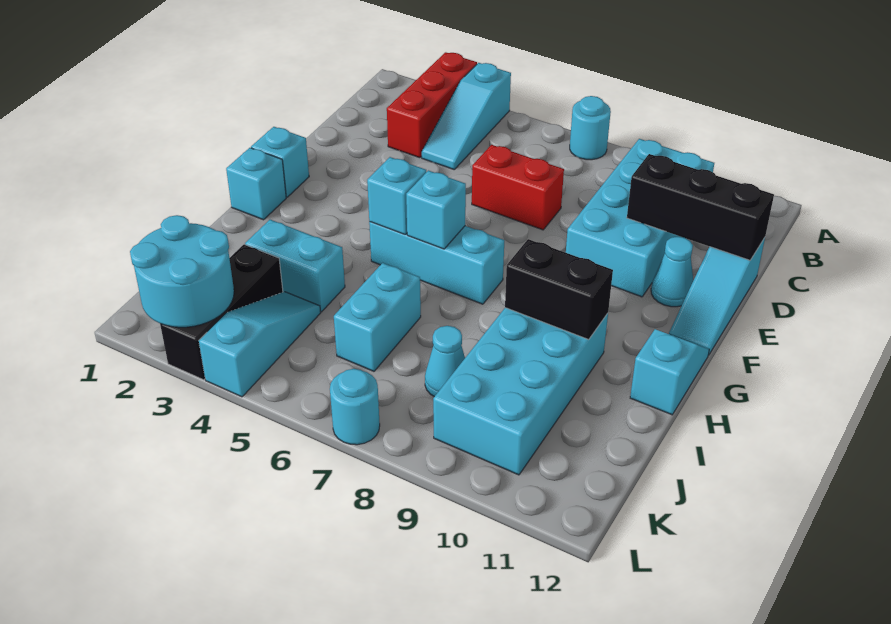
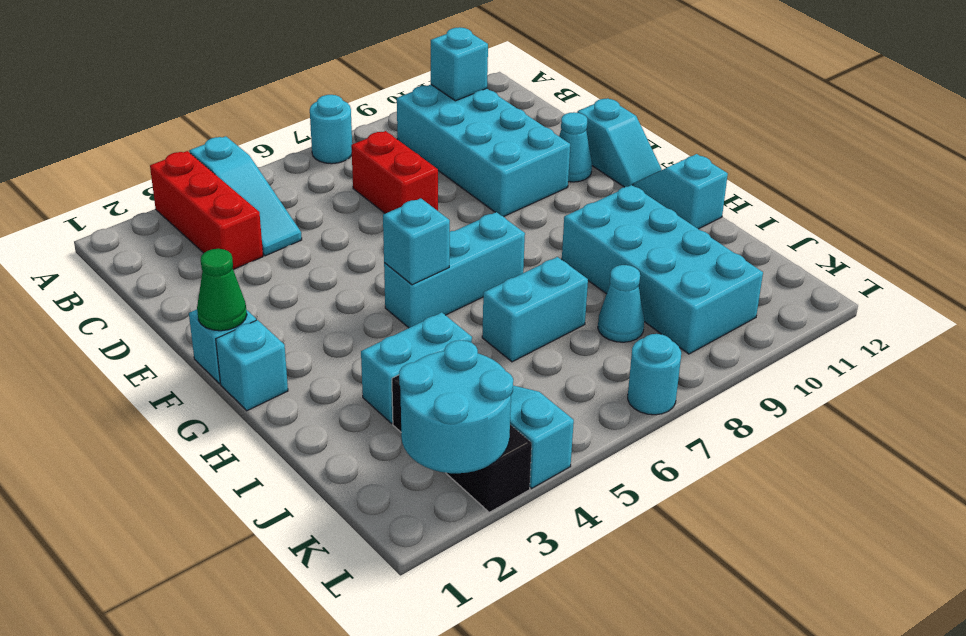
red brick D6:D7 level 1 -> red brick C7:D7 level 1
black brick D10:D12 level 2 -> none
cyan slope D12:F12 level 1 top D -> cyan slope E12:F12 level 1 top E
none -> green cone F1 level 2
cyan brick G6 level 2 -> cyan brick B10 level 2
black brick H9:H10 level 2 -> none
cyan brick I6:J6 level 1 -> cyan brick I6:I7 level 1

